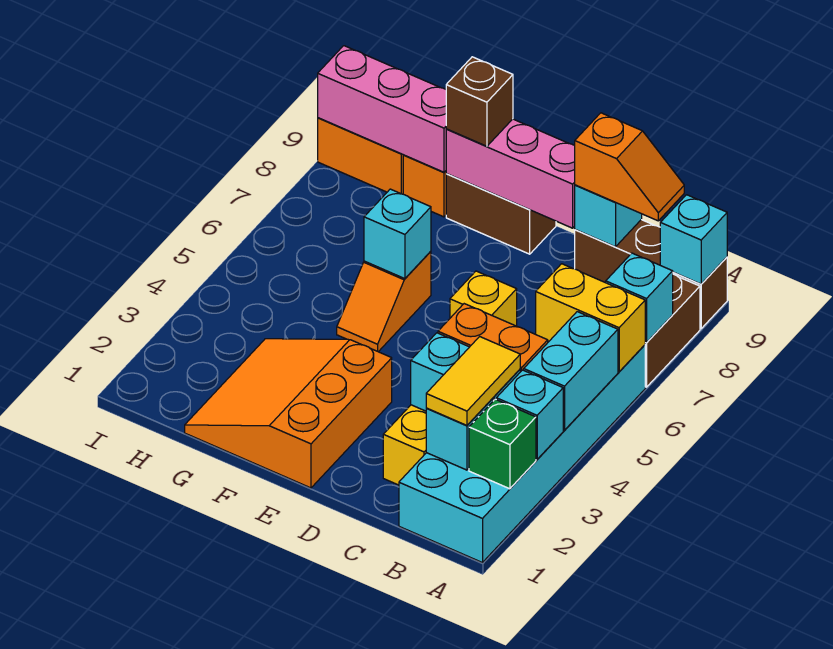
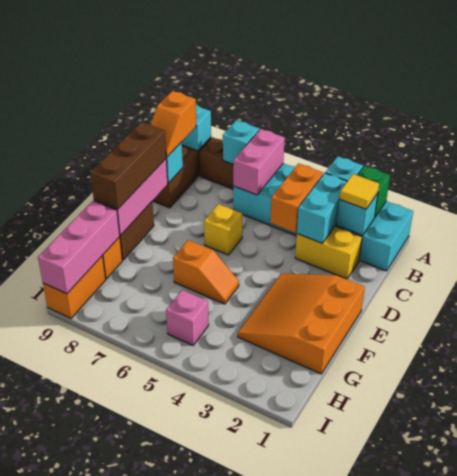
cyan brick A4:A5 level 2 -> none
yellow brick A6:B6 level 2 -> pink brick A6:B6 level 2
yellow tile B2:B3 level 3 -> yellow tile B2 level 3
orange slope B9:C9 level 3 top C -> orange slope B9:C9 level 3 top B
orange slope E1:G3 level 1 top E -> orange slope E1:G3 level 1 top 1
cyan brick F6 level 2 -> none
brown brick F9 level 3 -> brown brick D9:F9 level 3
none -> pink brick H5 level 1

